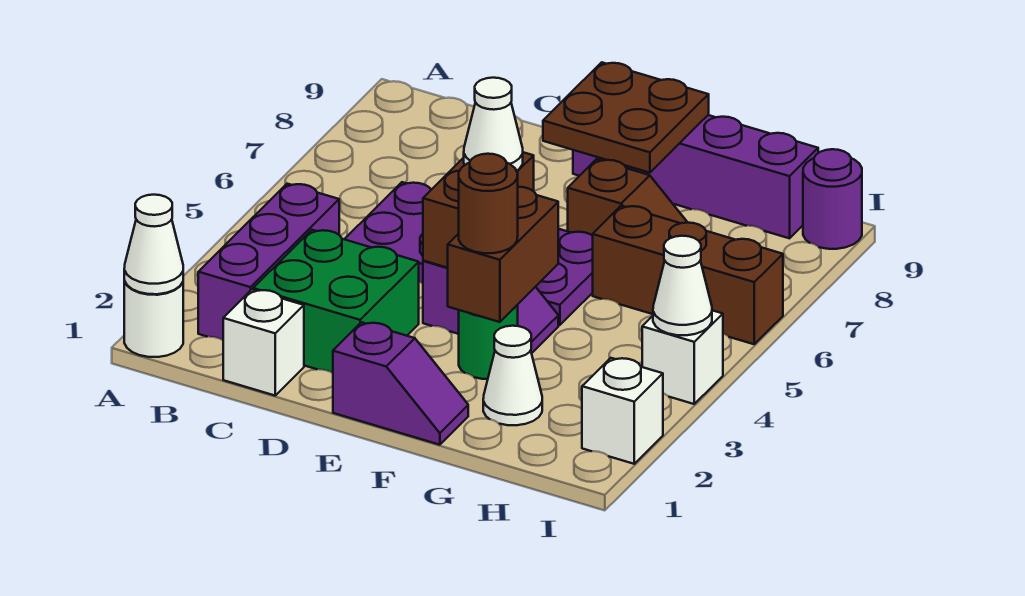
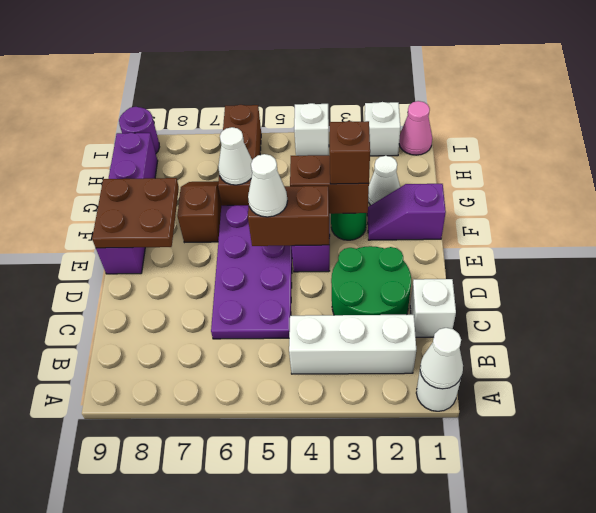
purple brick B2:B4 level 1 -> white brick B2:B4 level 1
green brick C2:D3 level 1 -> green round brick C2:D3 level 1
purple slope E1:F1 level 1 top E -> purple slope F1:F2 level 1 top 1
brown round brick F3 level 3 -> brown brick F3 level 3
none -> pink cone I1 level 1
white cone I4 level 2 -> white cone G6 level 2

